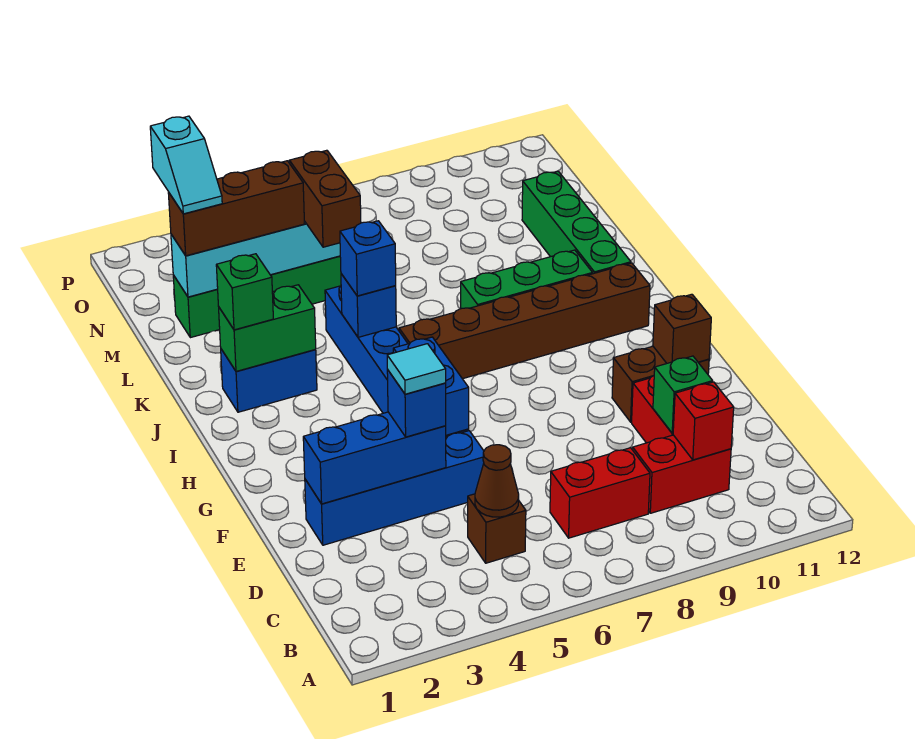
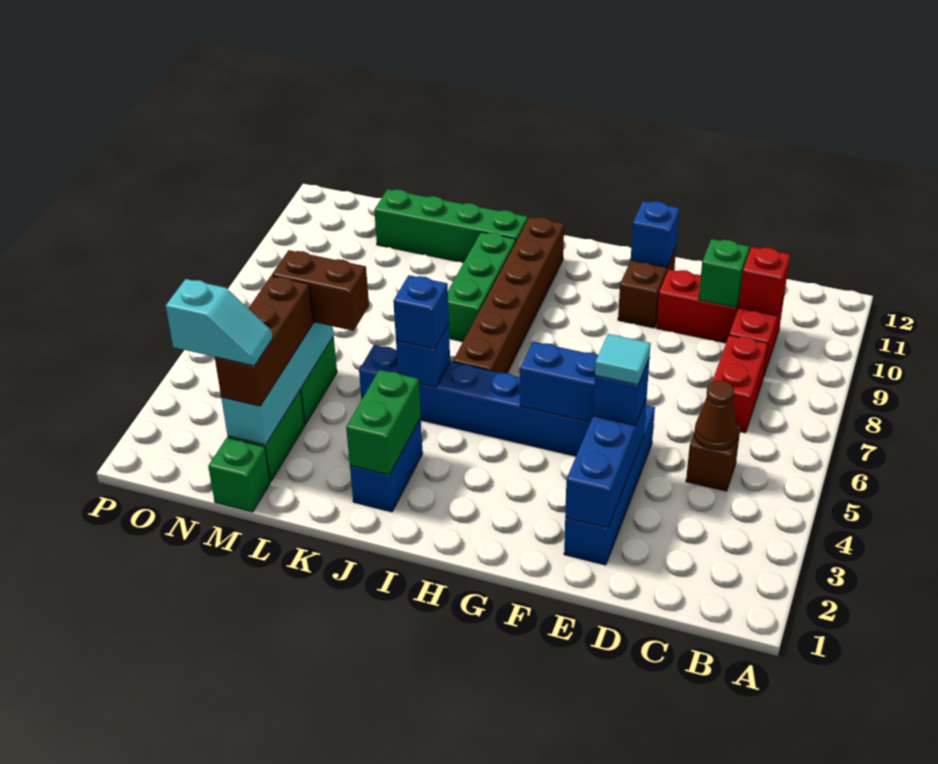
brown brick F11 level 2 -> blue brick F11 level 2
green brick J2 level 3 -> green brick M1 level 1

